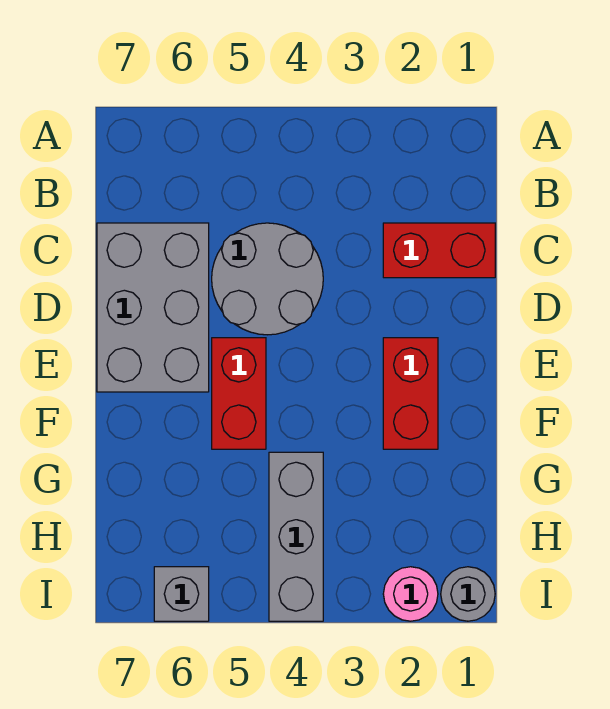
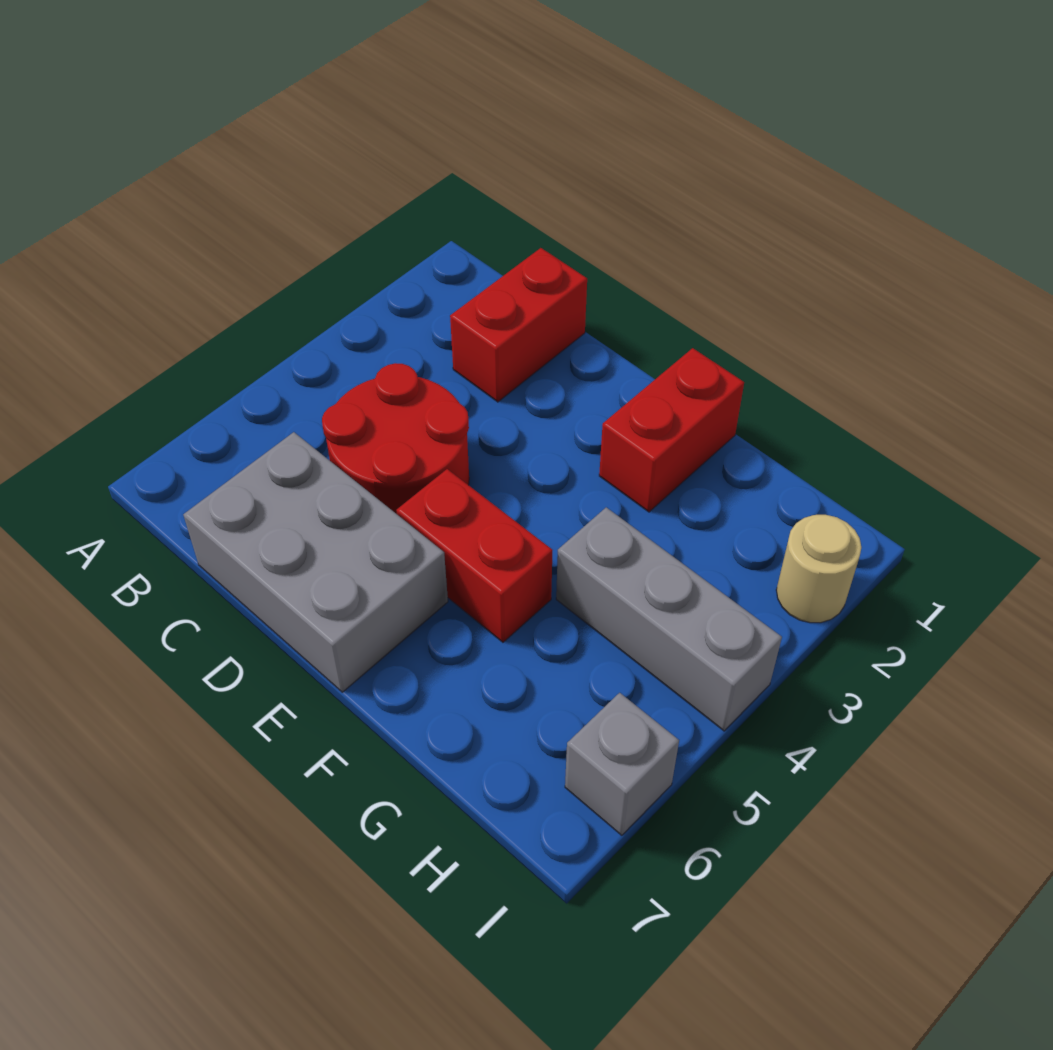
grey round brick C4:D5 level 1 -> red round brick C4:D5 level 1
red brick E2:F2 level 1 -> red brick F1:F2 level 1
grey round brick I1 level 1 -> none
pink round brick I2 level 1 -> tan round brick I2 level 1

